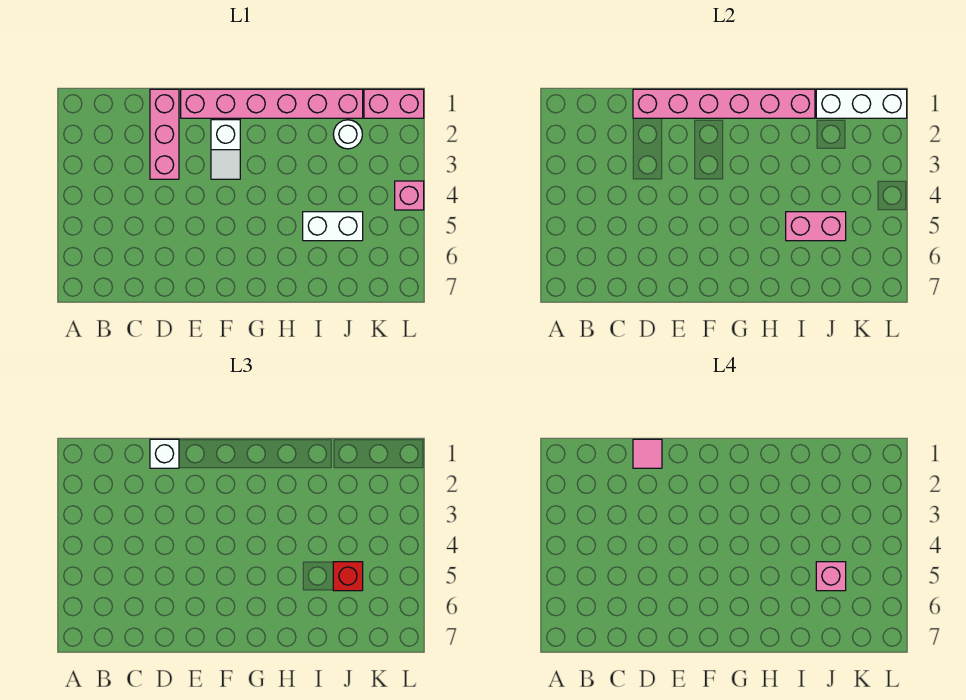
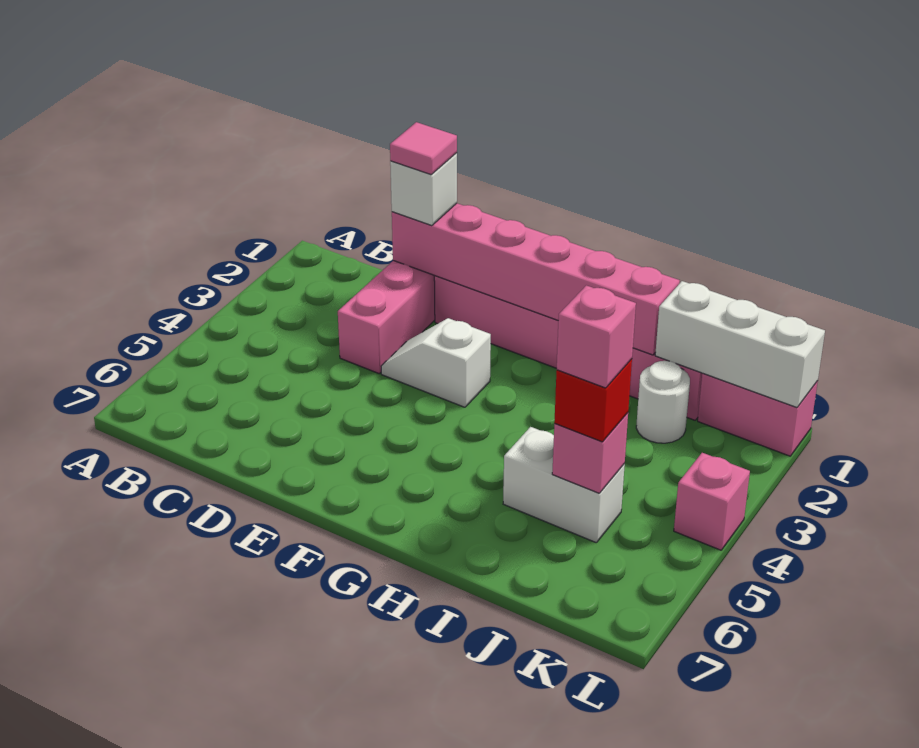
white slope F2:F3 level 1 top 2 -> white slope E3:F3 level 1 top F
pink brick I5:J5 level 2 -> pink brick J5 level 2

